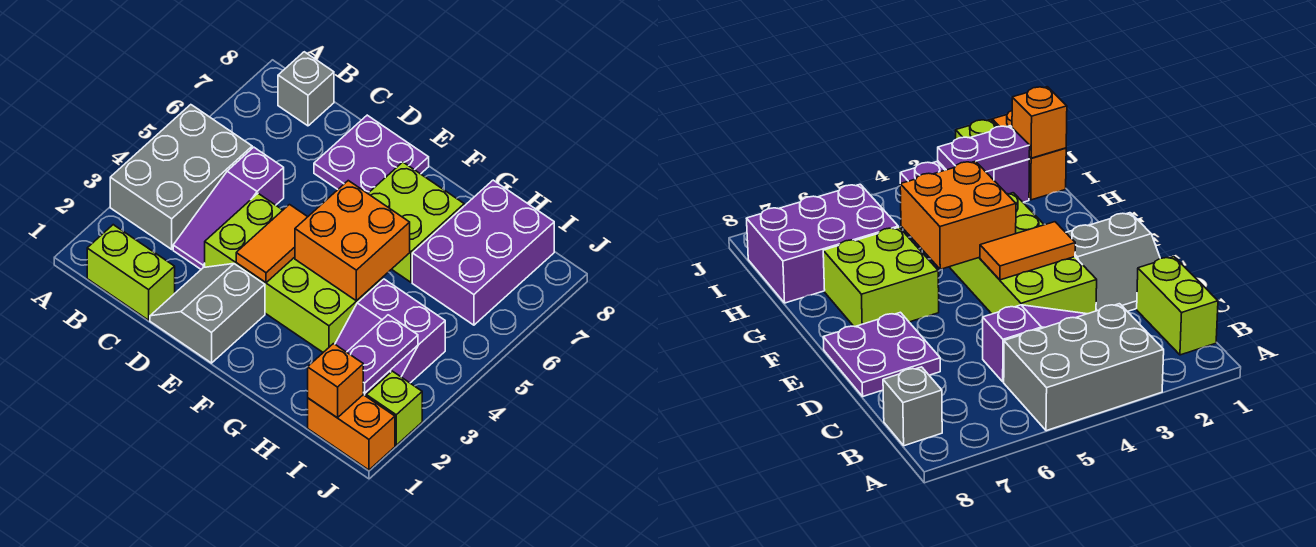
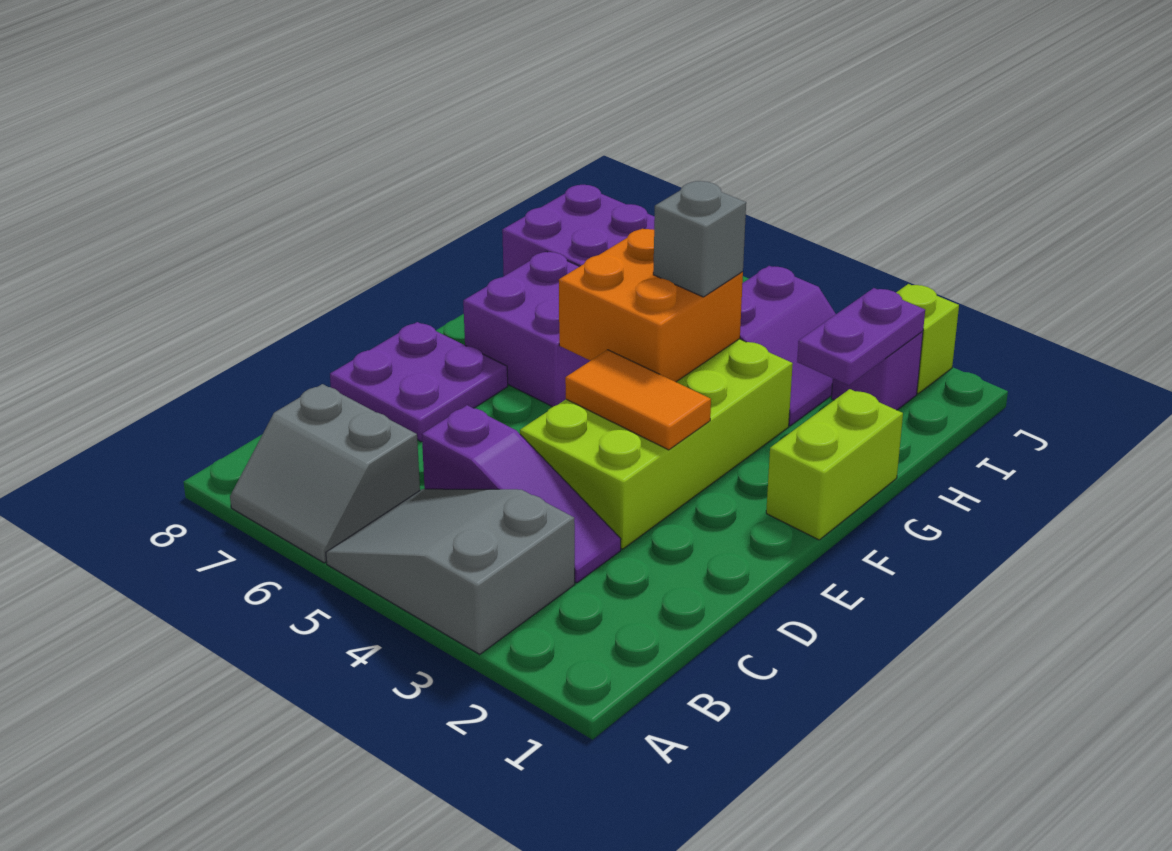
grey brick A3:B5 level 1 -> grey slope A3:B5 level 1 top 3
lime brick B1:C1 level 1 -> lime brick F1:G1 level 1
grey brick B8 level 1 -> grey brick G4 level 3
grey slope D1:E2 level 1 top E -> grey slope A6:B7 level 1 top B
lime brick F6:G7 level 1 -> purple brick F6:G7 level 1
orange brick I1:J1 level 1 -> none
orange brick I1 level 2 -> none
purple plate I2:I3 level 2 -> purple plate H2:I2 level 2

